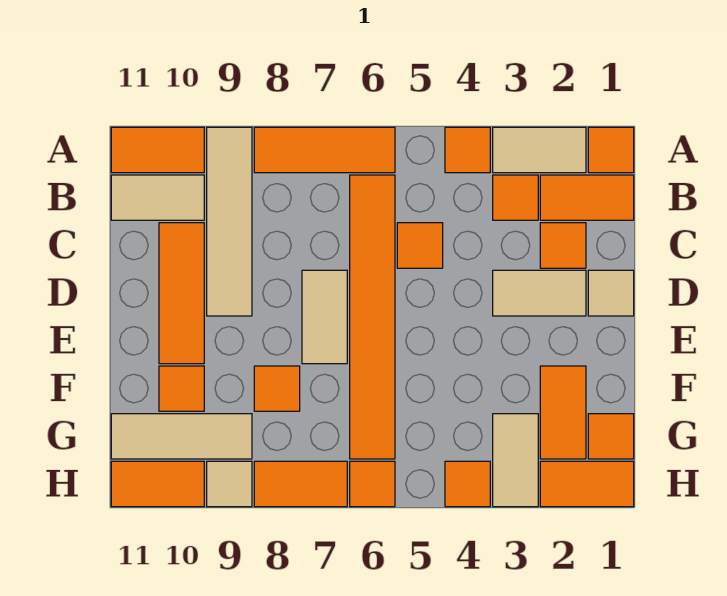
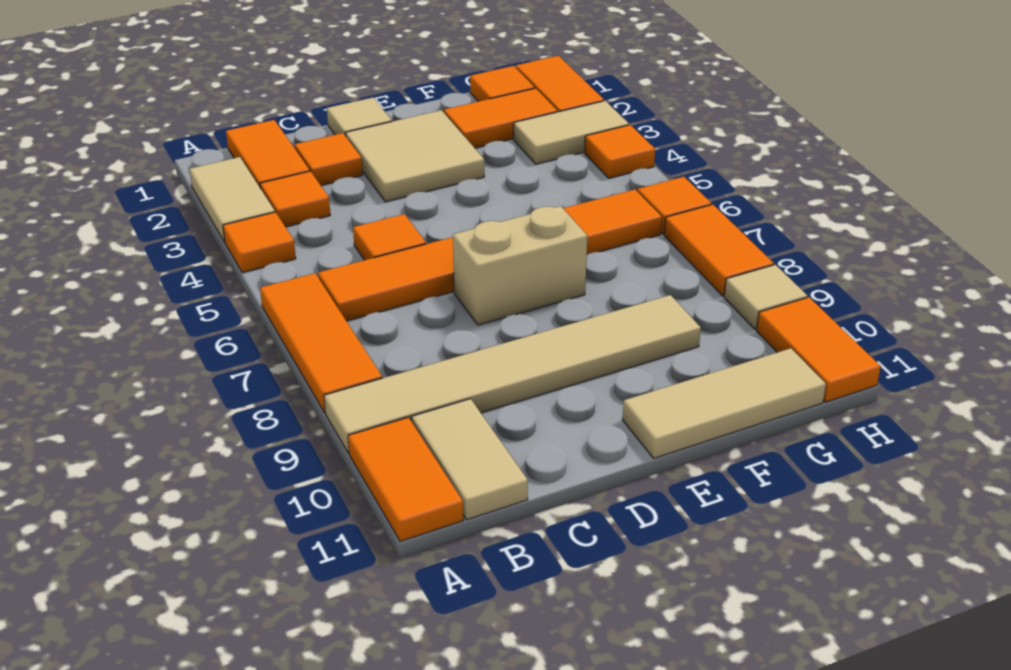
orange tile A1 level 1 -> none
tan tile A9:D9 level 1 -> tan tile A9:F9 level 1
orange tile C10:E10 level 1 -> none
tan tile D2:D3 level 1 -> tan tile D2:E3 level 1
tan tile D7:E7 level 1 -> tan brick D7:E7 level 1
orange tile F8 level 1 -> none
orange tile F10 level 1 -> none
tan tile G9:G11 level 1 -> tan tile E11:G11 level 1

